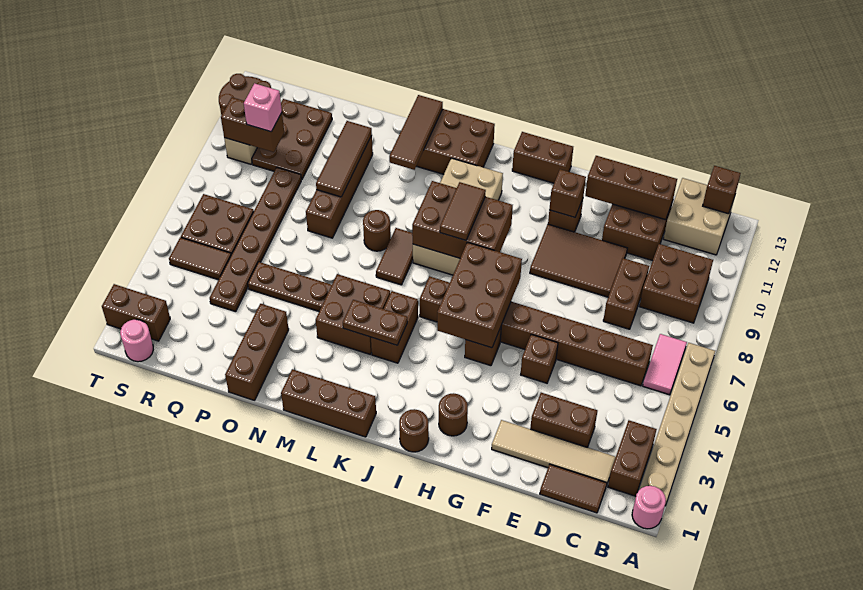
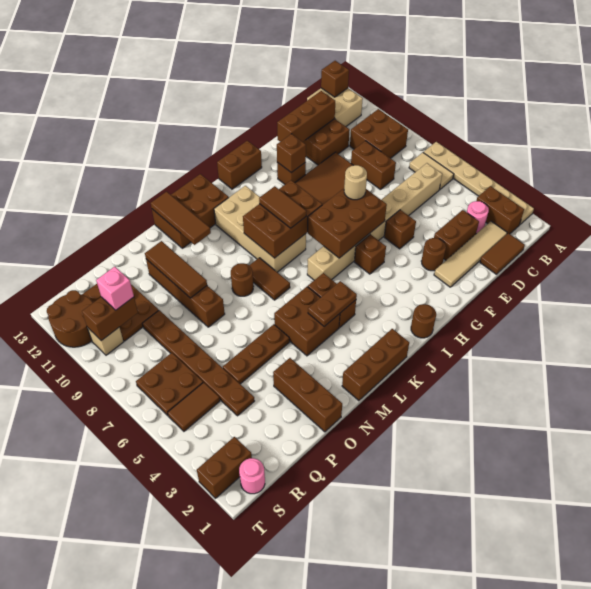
pink round brick A1 level 1 -> pink round brick C3 level 1
pink tile B6:B7 level 1 -> tan tile B6:B7 level 1
brown brick C6:J6 level 1 -> tan brick C6:J6 level 1
none -> tan round brick G7 level 3
brown round brick H2 level 1 -> brown round brick F3 level 1
brown brick H5:I7 level 2 -> brown brick G6:I7 level 2

